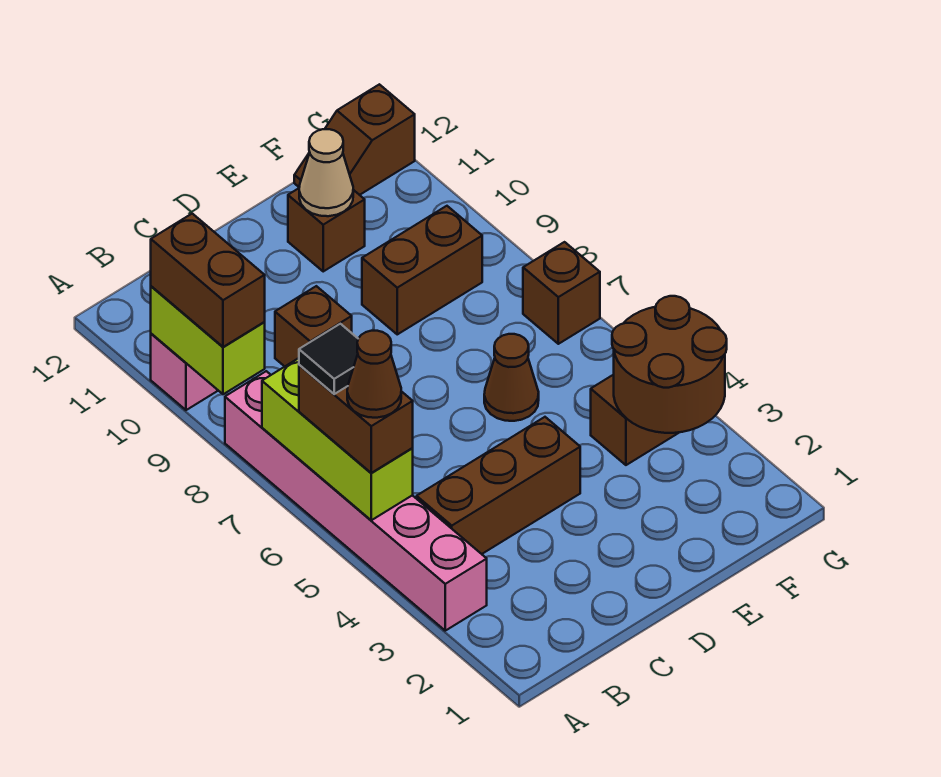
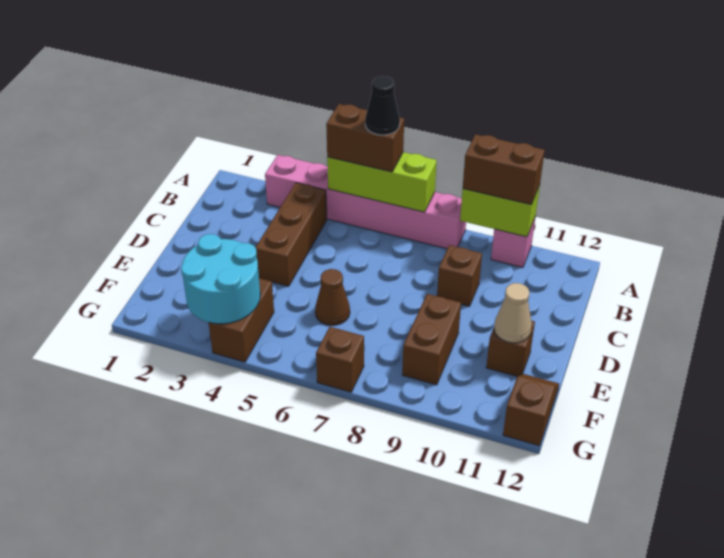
brown cone A5 level 4 -> none
black tile A6 level 4 -> black cone A6 level 4
brown round brick F3:G4 level 2 -> cyan round brick F3:G4 level 2

